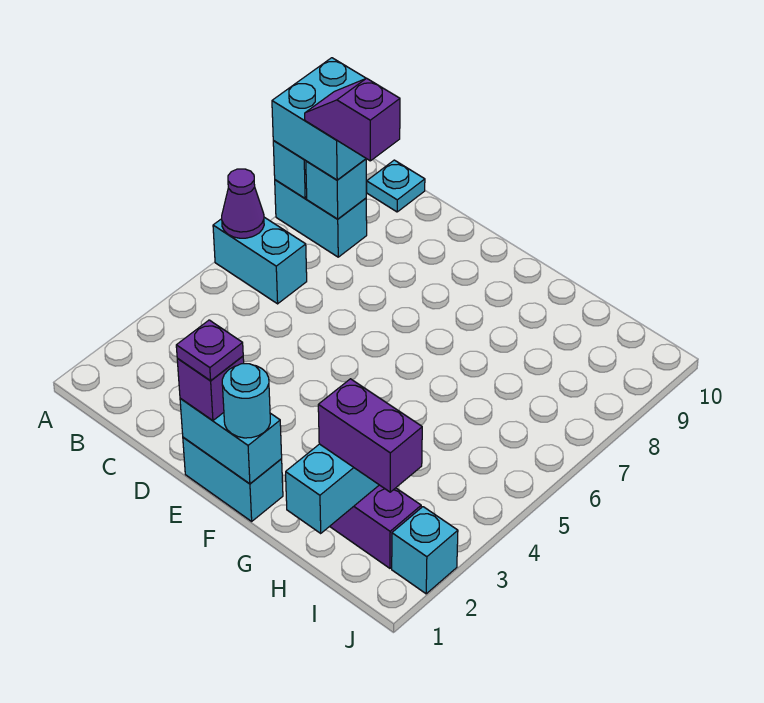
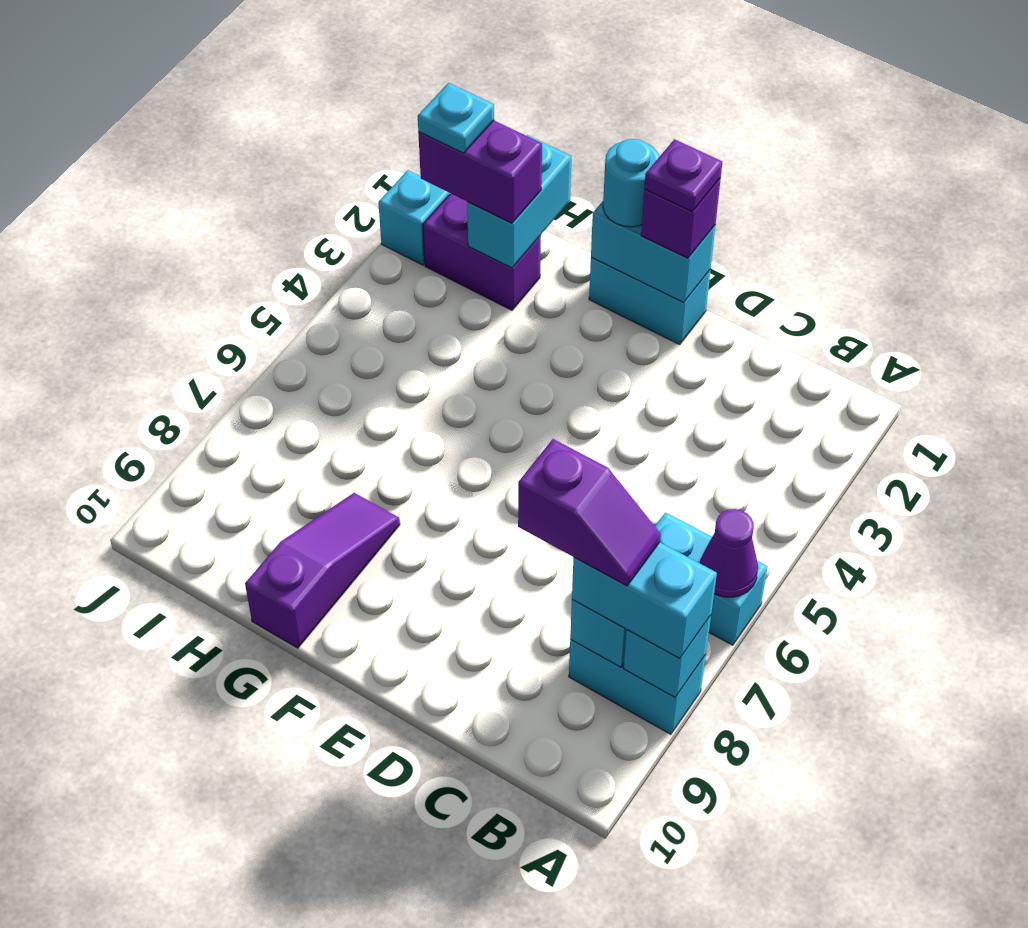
cyan brick A8:B9 level 3 -> cyan brick A8:B8 level 3
cyan plate B10 level 1 -> cyan plate I2 level 4
none -> purple slope G8:G10 level 1 top 10

